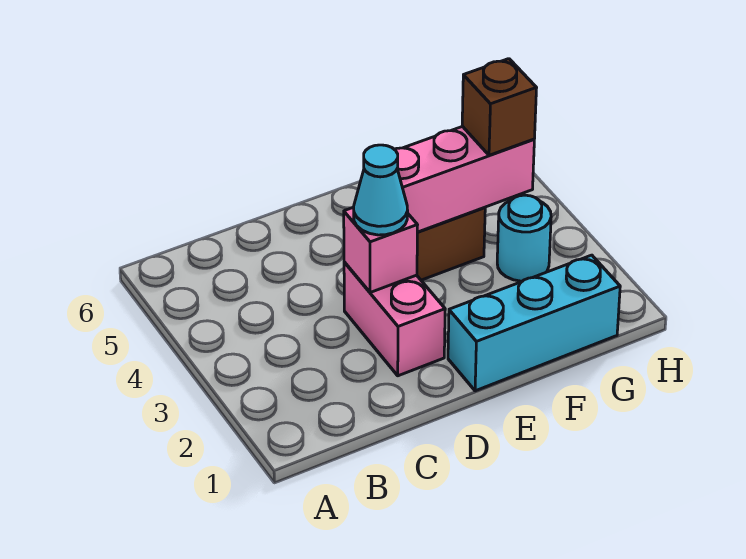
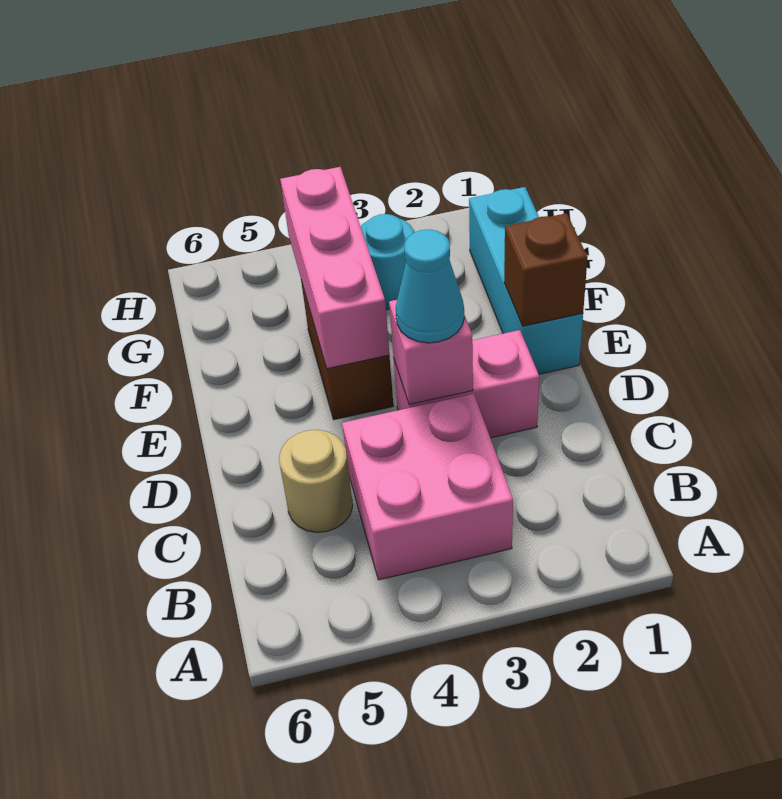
none -> pink brick B3:C4 level 1
none -> tan round brick C5 level 1
brown brick G4 level 3 -> brown brick E1 level 2

